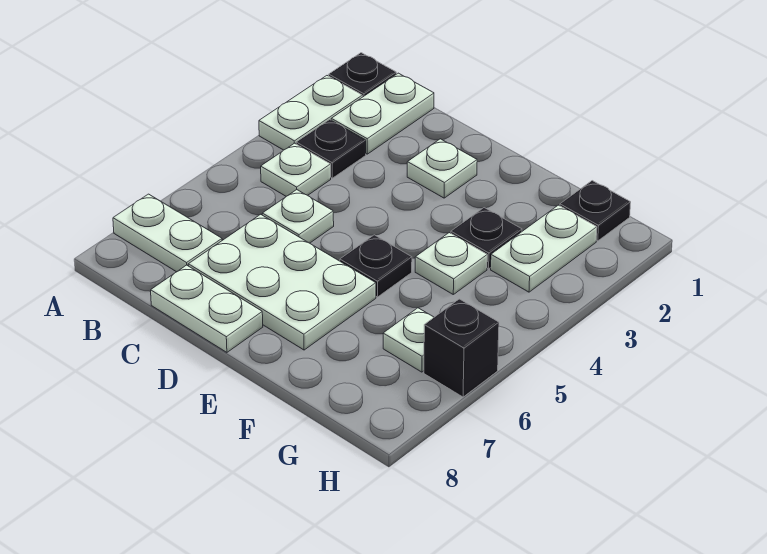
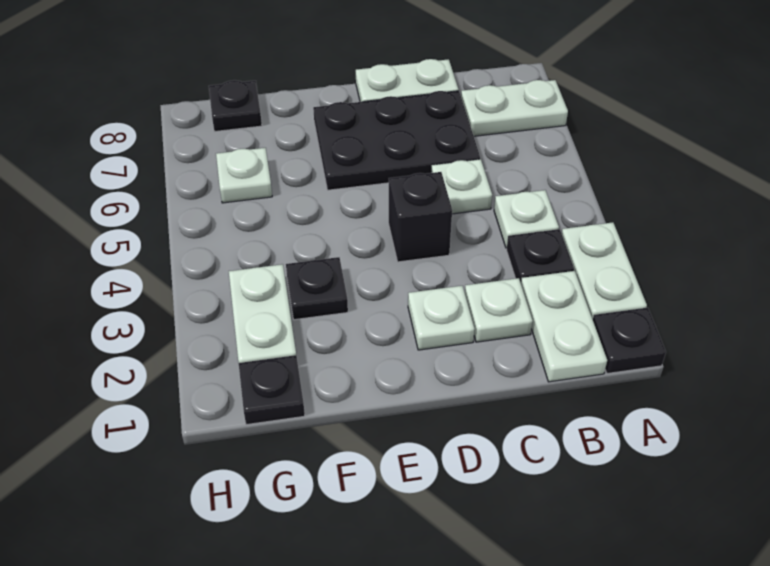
white plate C6:E7 level 1 -> black plate C6:E7 level 1
black plate E5 level 1 -> black plate G8 level 1
white plate F4 level 1 -> white plate C2 level 1
black brick H6 level 1 -> black brick D4 level 1

